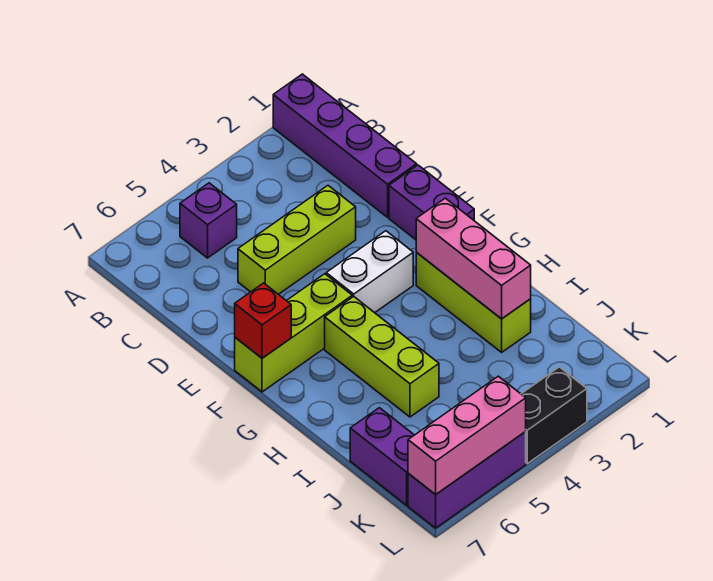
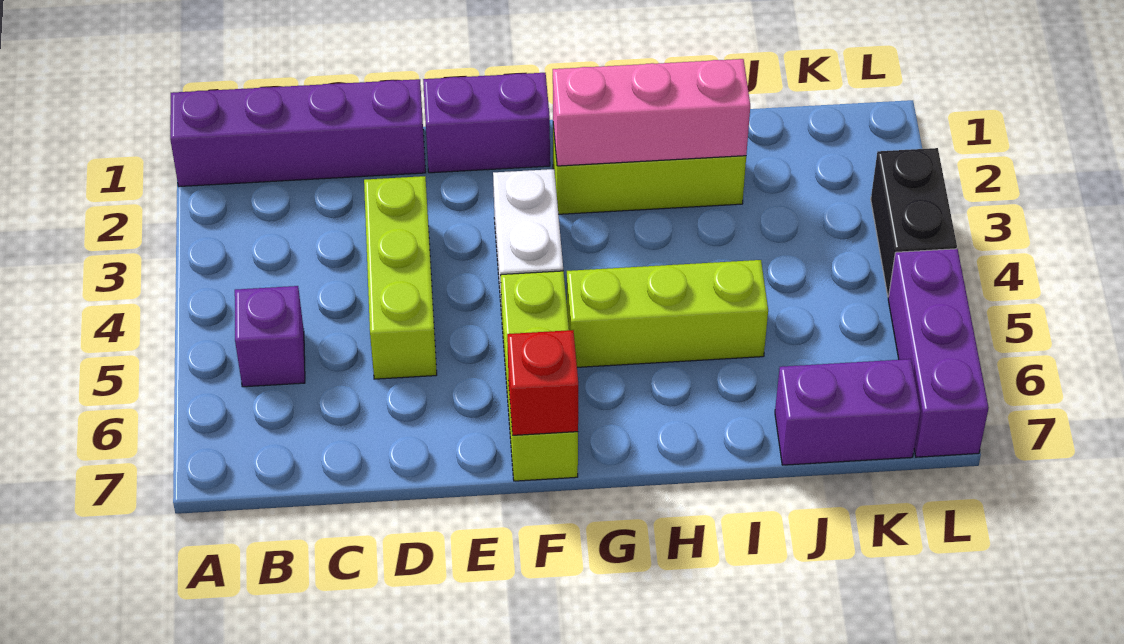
pink brick L5:L7 level 2 -> none

